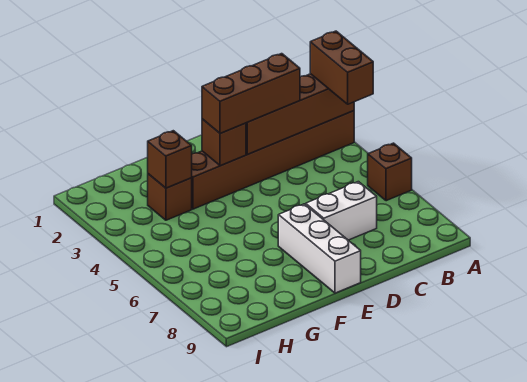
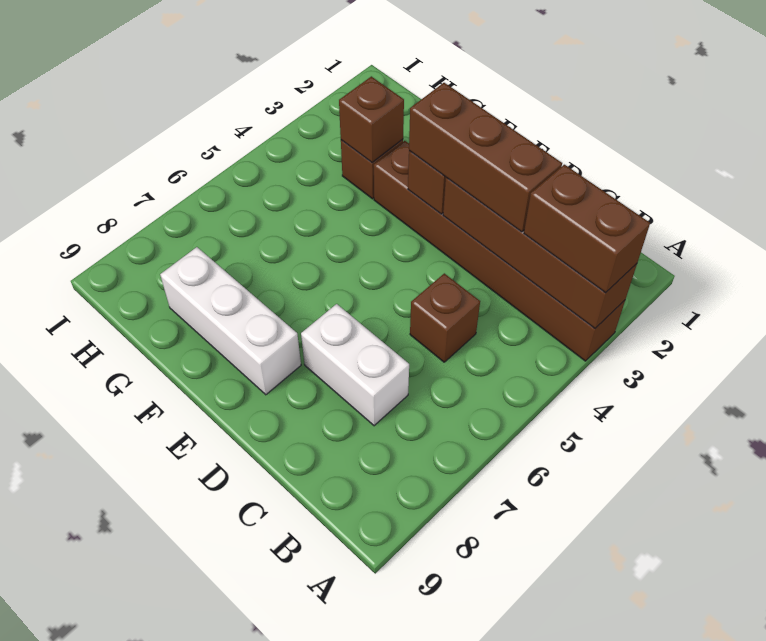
brown brick A3:A4 level 3 -> brown brick A3:B3 level 3
brown brick A6 level 1 -> brown brick C5 level 1
white brick E7:E9 level 1 -> white brick E8:G8 level 1

